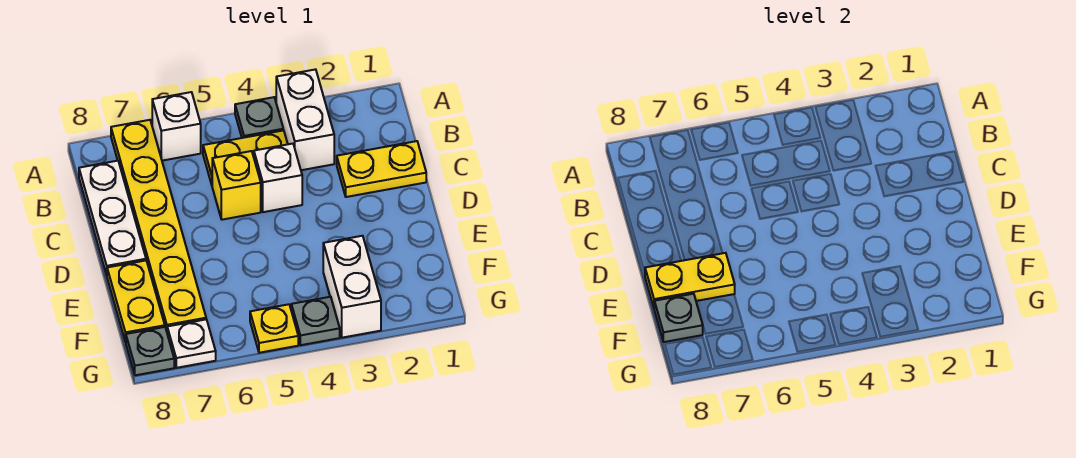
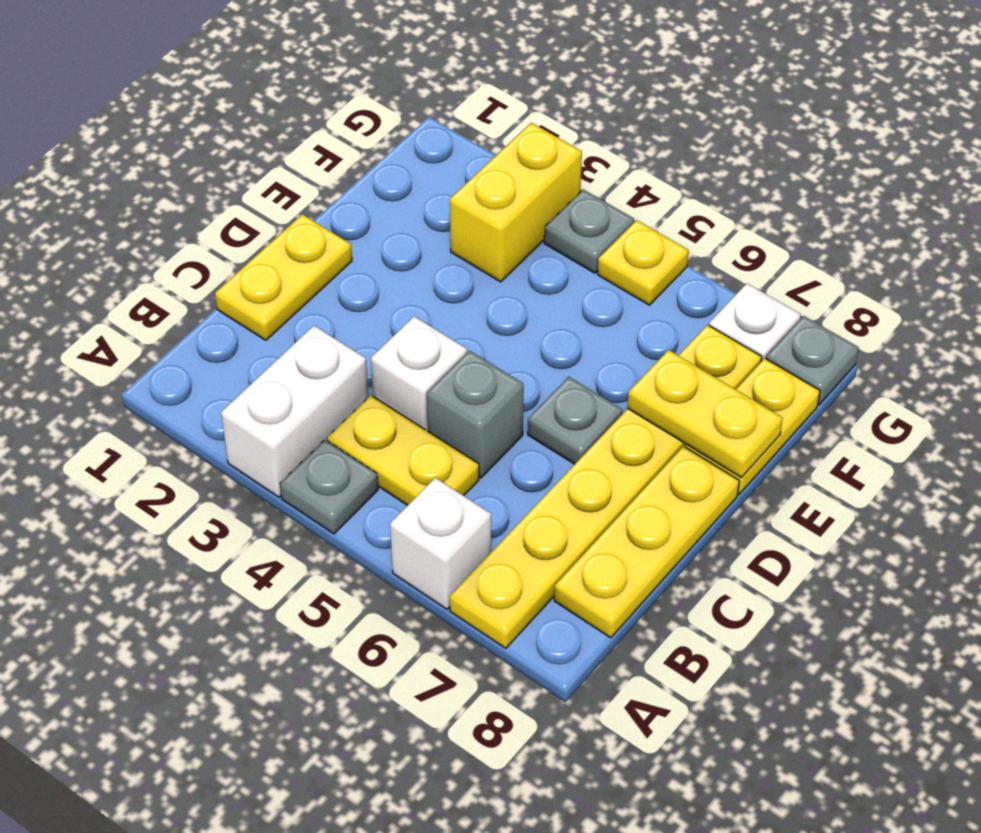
white plate B8:D8 level 1 -> yellow plate B8:D8 level 1
yellow plate C1:C2 level 1 -> yellow plate C1:D1 level 1
yellow brick C5 level 1 -> grey brick C5 level 1
white brick F3:G3 level 1 -> yellow brick F3:G3 level 1
grey plate F8 level 2 -> grey plate D6 level 1

